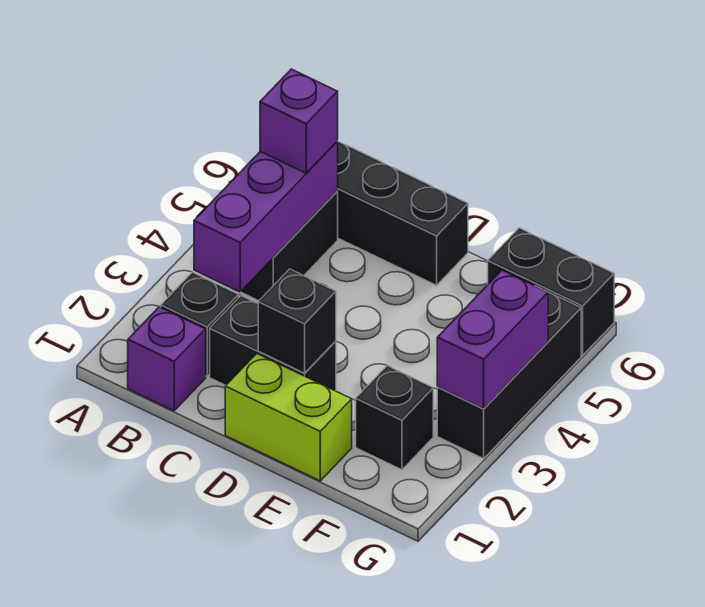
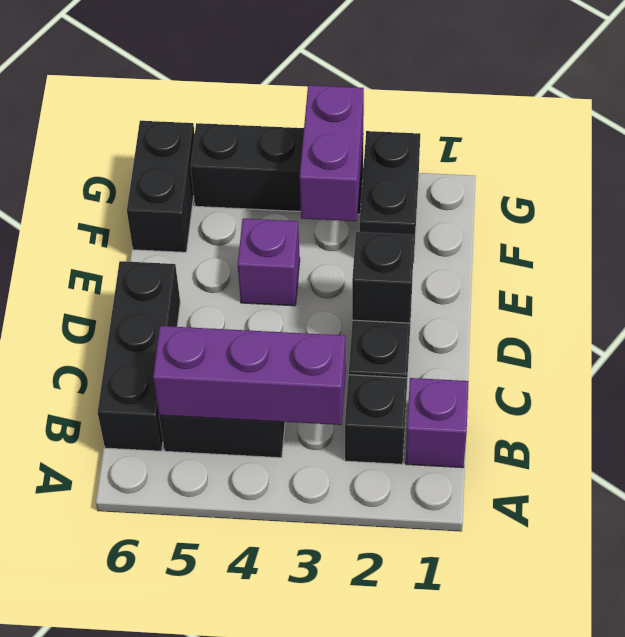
purple brick B5 level 3 -> purple brick E4 level 1
lime brick D1:E1 level 1 -> none
black brick F2 level 1 -> black brick F2:G2 level 1
purple brick G3:G4 level 2 -> purple brick F3:G3 level 2

